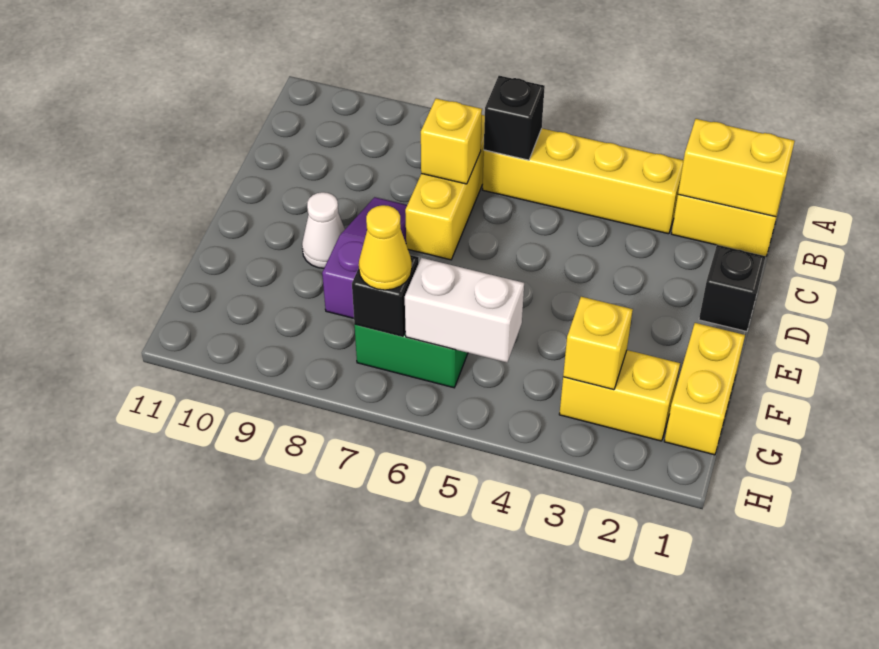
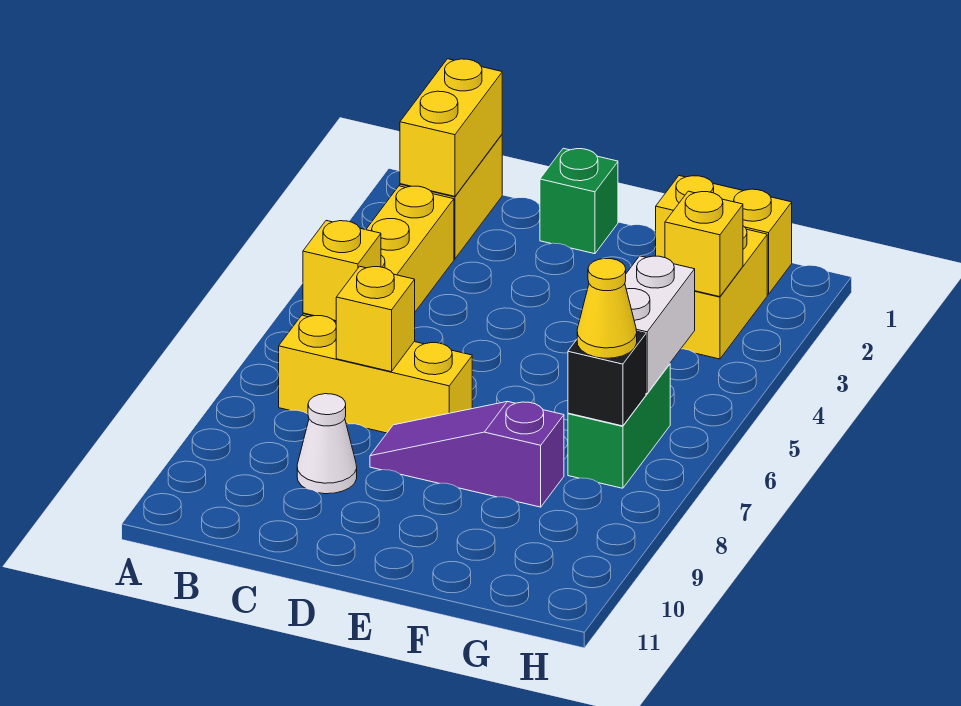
black brick B6 level 2 -> yellow brick B6 level 2
black brick D1 level 1 -> green brick D1 level 1
white cone E9 level 1 -> white cone C9 level 1

